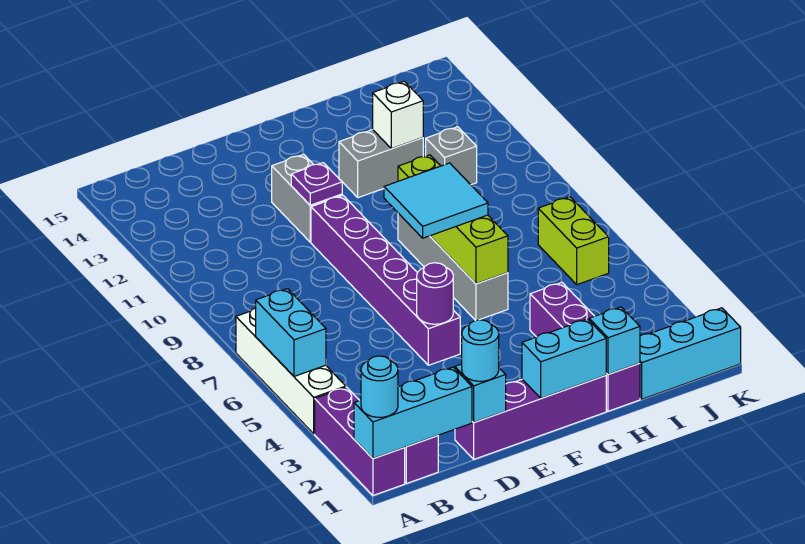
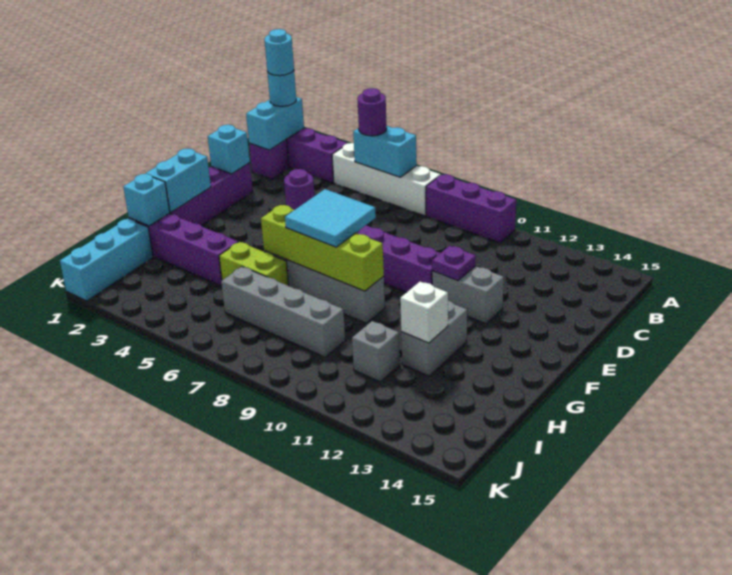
cyan brick A1:C1 level 2 -> cyan brick A1:B1 level 2
none -> purple round brick A5 level 3
none -> purple brick A8:A10 level 1
cyan round brick D1 level 3 -> cyan round brick A1 level 4
none -> grey brick I6:I9 level 1
lime brick J6:J7 level 1 -> lime brick H5:H6 level 1

